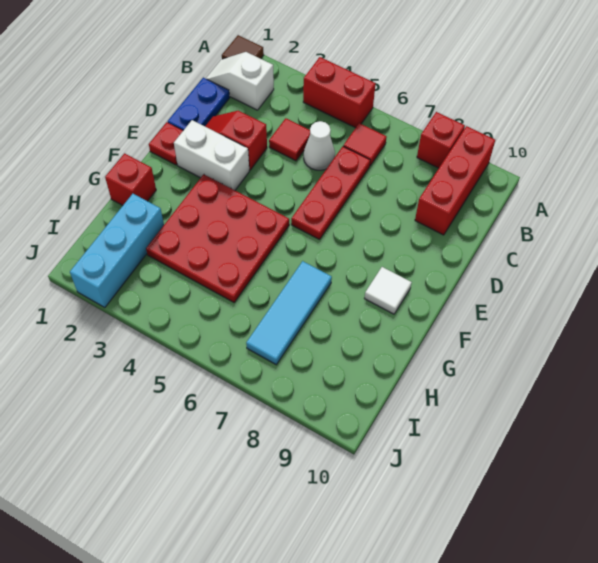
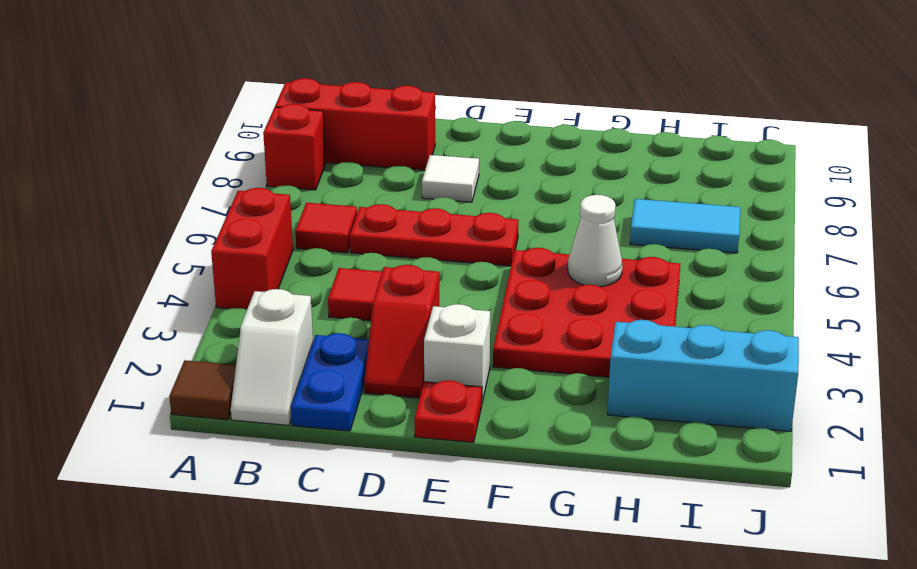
blue plate C1:D1 level 1 -> blue plate C1:C2 level 1
white cone C5 level 1 -> white cone G5 level 2
white brick E2:E3 level 1 -> white brick E2 level 1
white tile F9 level 1 -> white tile D8 level 1
red brick G1 level 1 -> none
cyan tile G7:I7 level 1 -> cyan tile H7:I7 level 1

